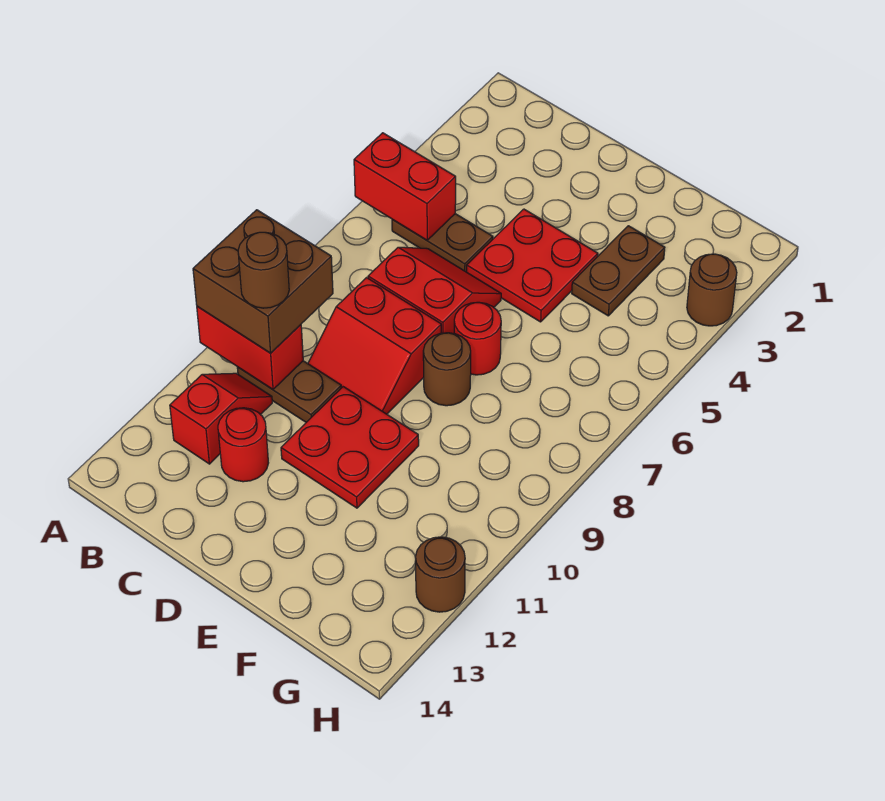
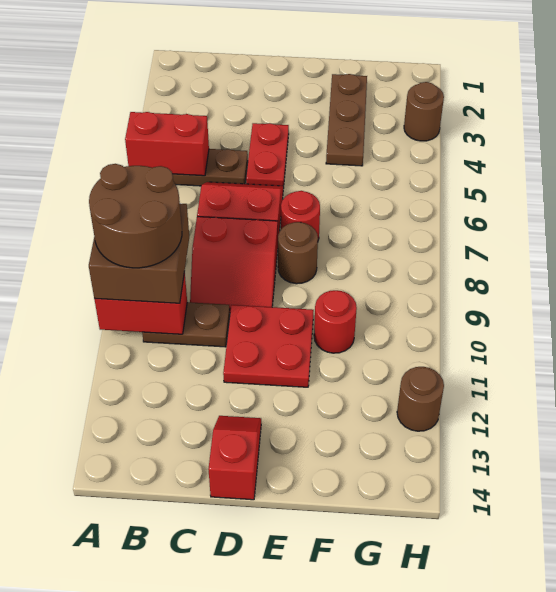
brown round brick B10 level 4 -> brown round brick A9:B10 level 4
red slope B11:B12 level 1 top 12 -> red slope D13:D14 level 1 top 14
red round brick C12 level 1 -> red round brick F10 level 1
red plate D4:E5 level 1 -> red plate D4:D5 level 1
brown plate F3:F4 level 1 -> brown plate F2:F4 level 1

